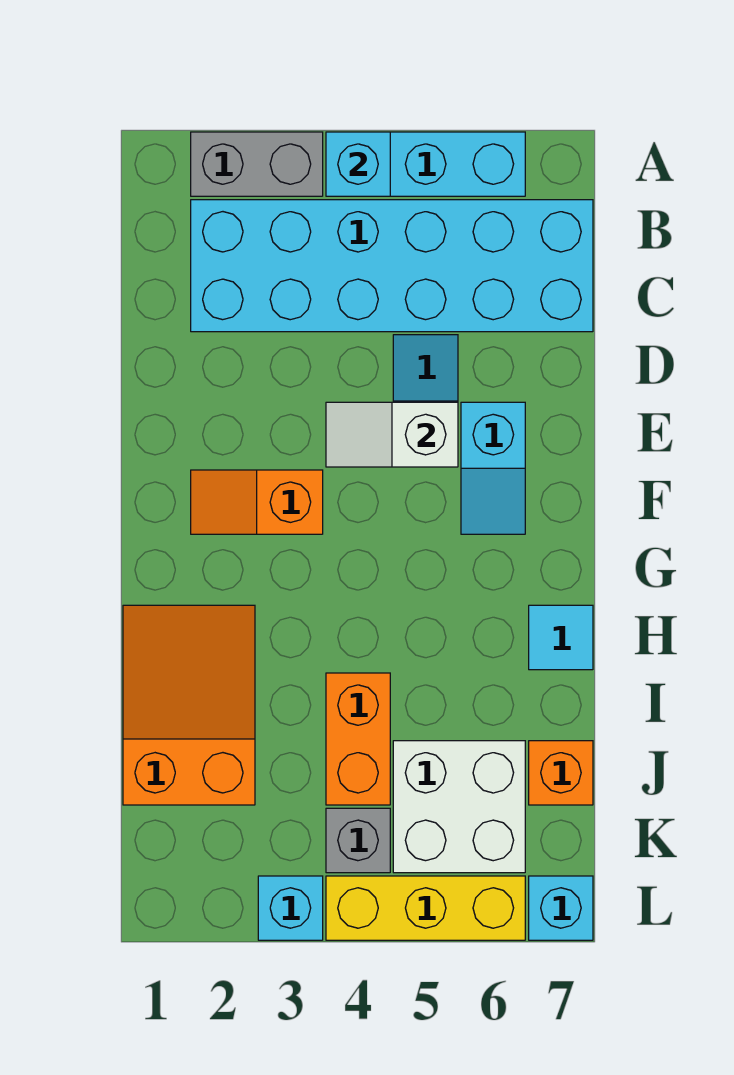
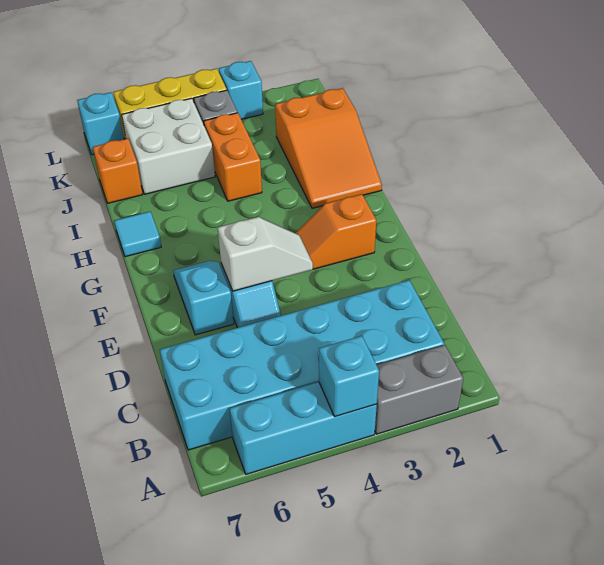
orange slope F2:F3 level 1 top 3 -> orange slope F2:F3 level 1 top 2

